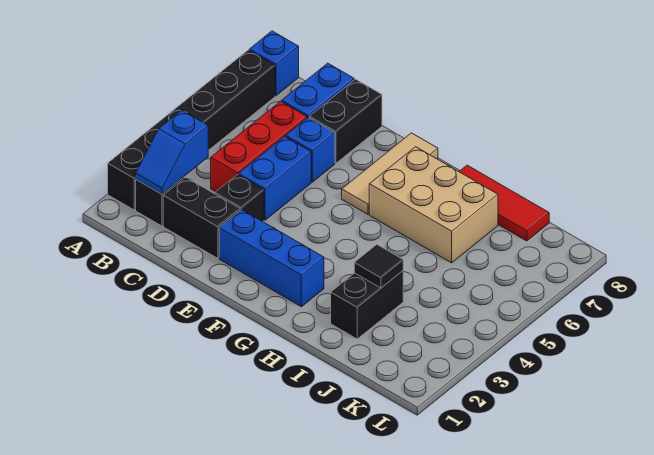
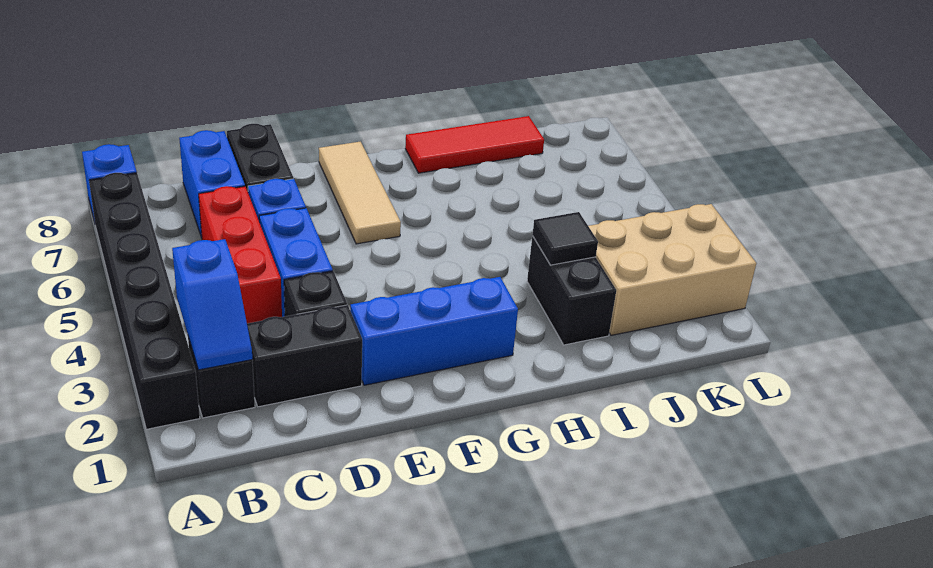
tan brick G6:I7 level 1 -> tan brick J2:L3 level 1

